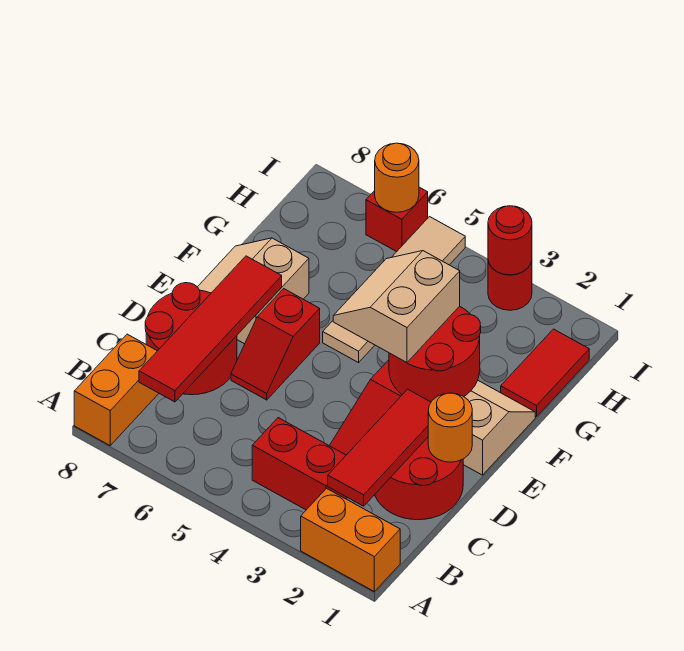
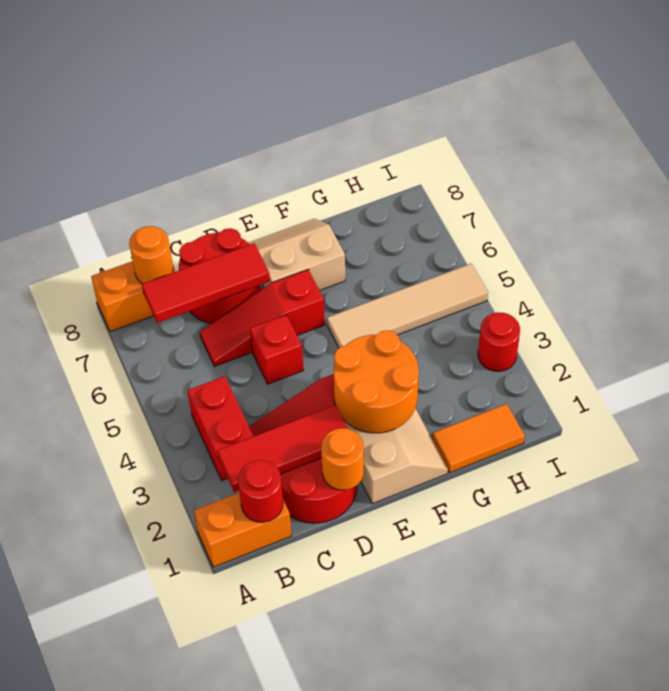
orange brick A1:A2 level 1 -> orange brick A1:B1 level 1
red tile B7:E7 level 2 -> red tile B7:D7 level 2
red slope D6:E6 level 1 top E -> red slope C6:E6 level 1 top E
red round brick E2:F3 level 2 -> orange round brick E2:F3 level 2
tan slope E3:F4 level 3 top 3 -> none
red tile G1:H1 level 1 -> orange tile G1:H1 level 1
red round brick I3 level 2 -> red round brick B1 level 2
red brick I6 level 1 -> red brick D5 level 1
orange round brick I6 level 2 -> orange round brick B8 level 2

